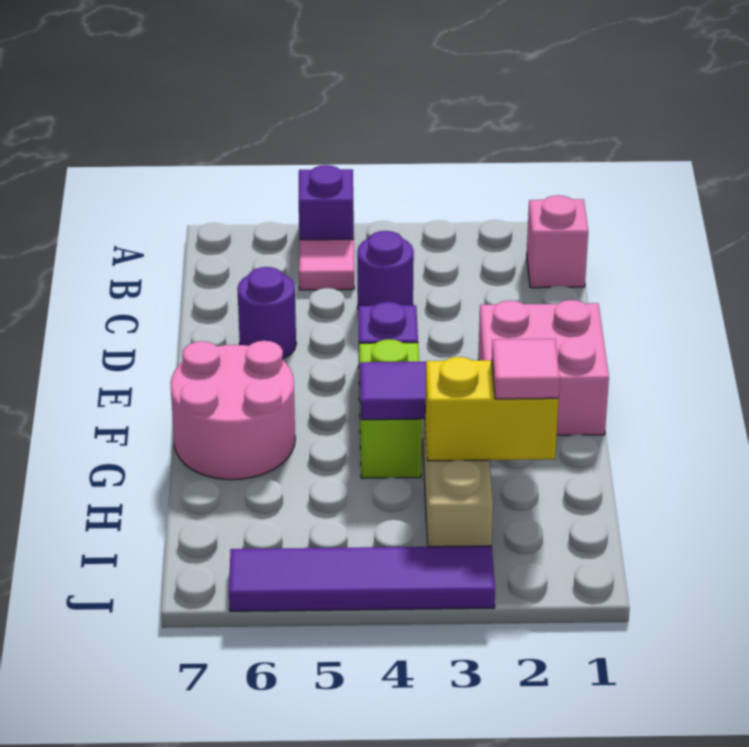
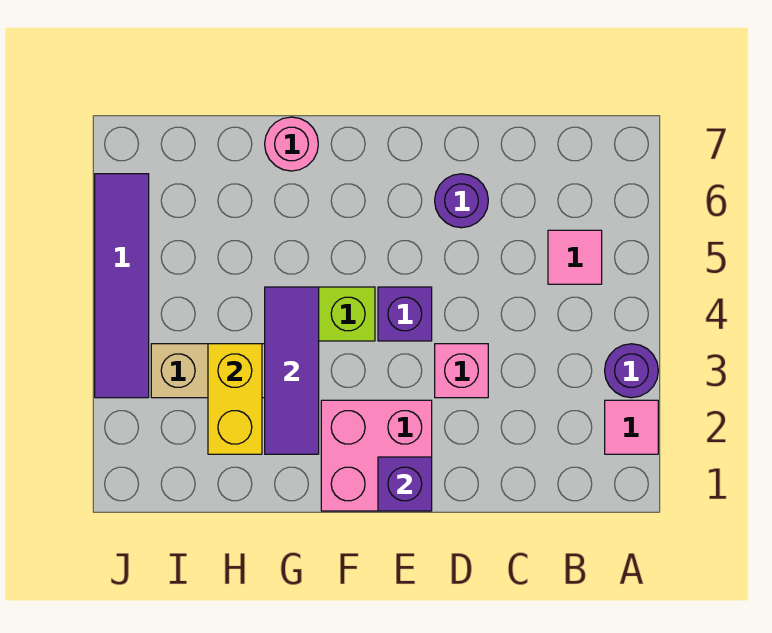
purple brick A5 level 1 -> purple brick E1 level 2
pink brick B1 level 1 -> pink brick D3 level 1
purple round brick C4 level 1 -> purple round brick A3 level 1
pink round brick F6:G7 level 1 -> pink round brick G7 level 1
pink tile H2 level 3 -> pink tile A2 level 1

